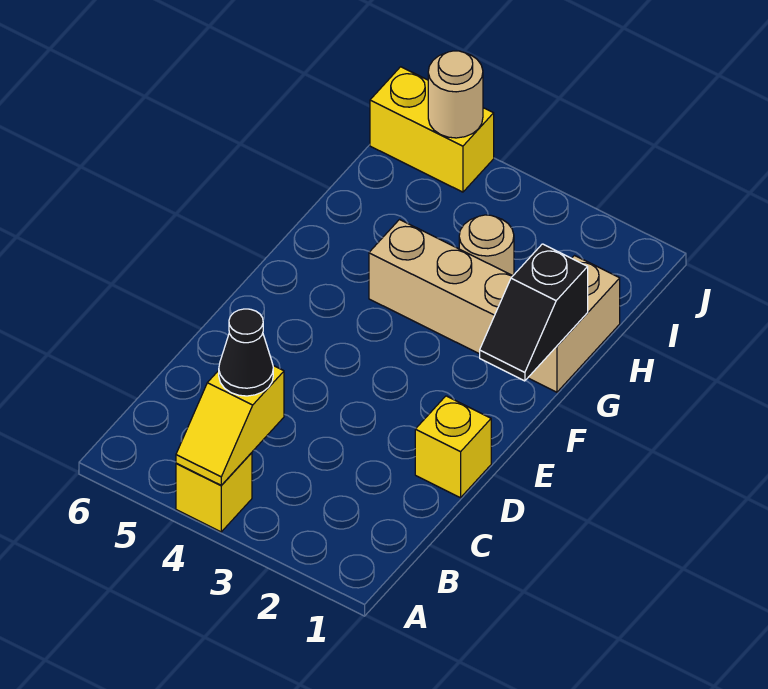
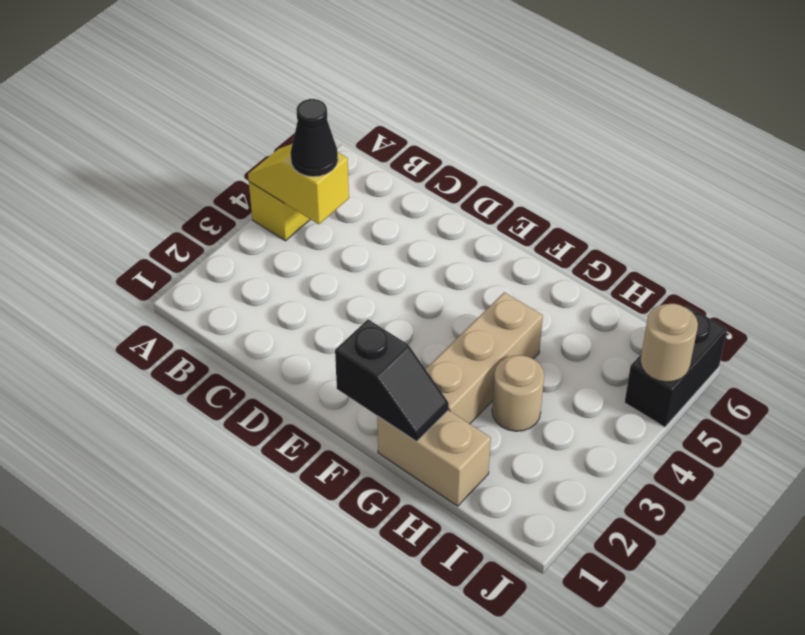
yellow brick D1 level 1 -> none
black slope F1:G1 level 2 top G -> black slope F1:G1 level 2 top F
yellow brick J5:J6 level 1 -> black brick J5:J6 level 1

